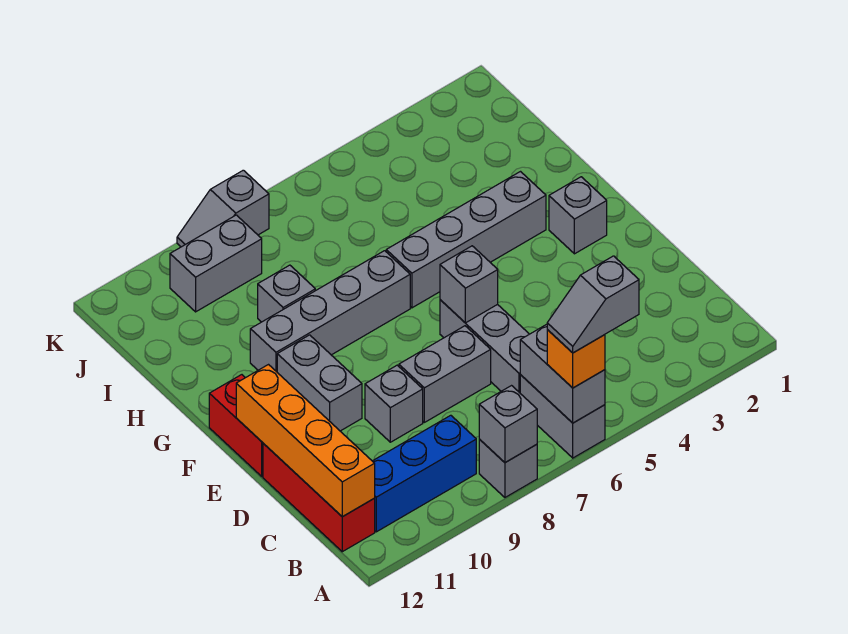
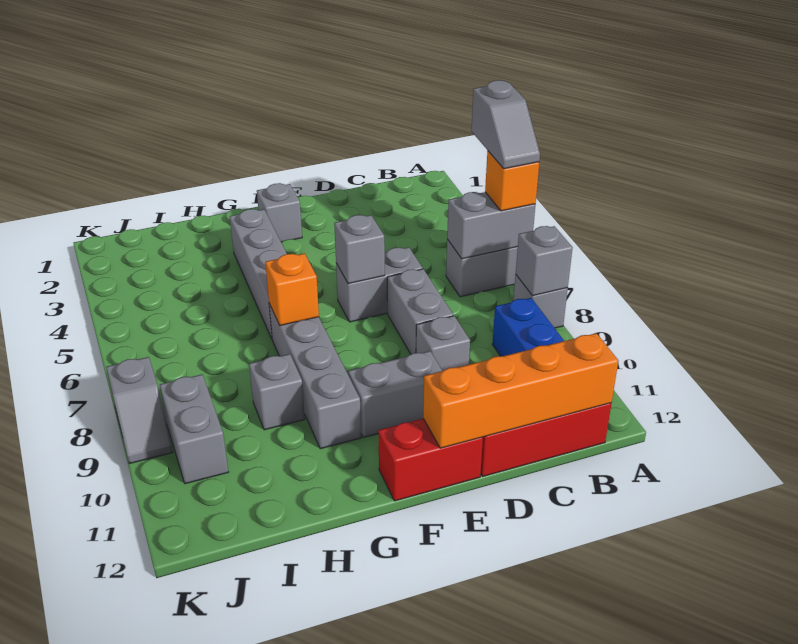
grey brick C6:E6 level 1 -> grey brick D6:E6 level 1
none -> orange brick G7 level 2

